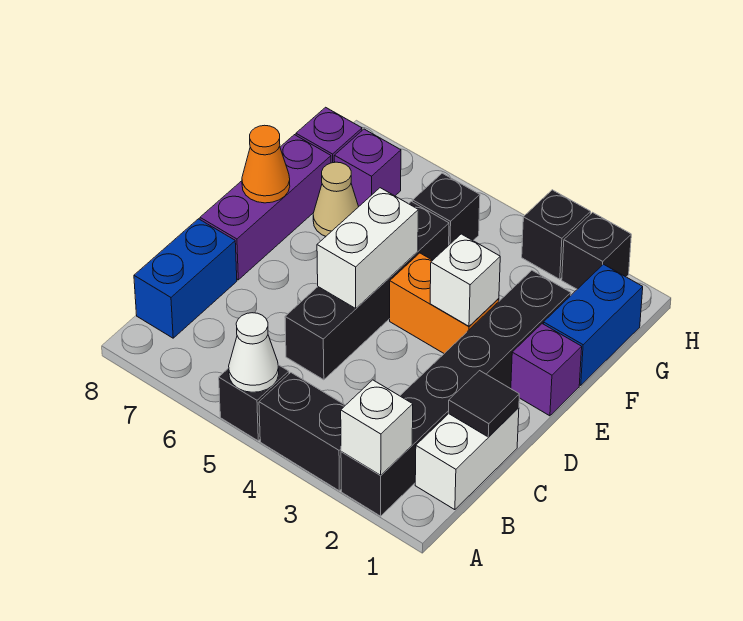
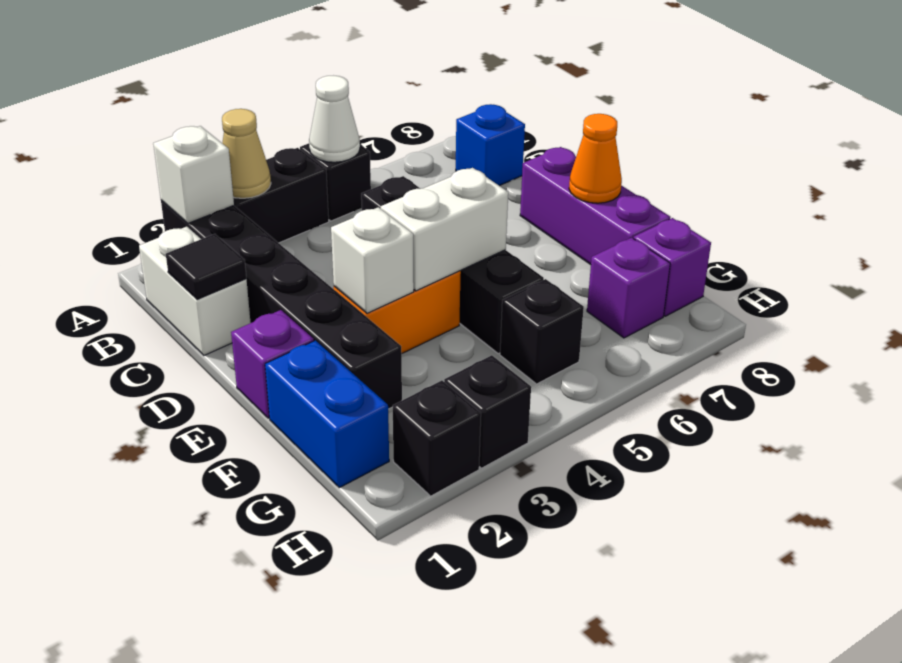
blue brick B8:C8 level 1 -> blue brick B8 level 1
white brick D5:E5 level 2 -> white brick E4:E5 level 2
tan cone F7 level 1 -> tan cone A3 level 2

